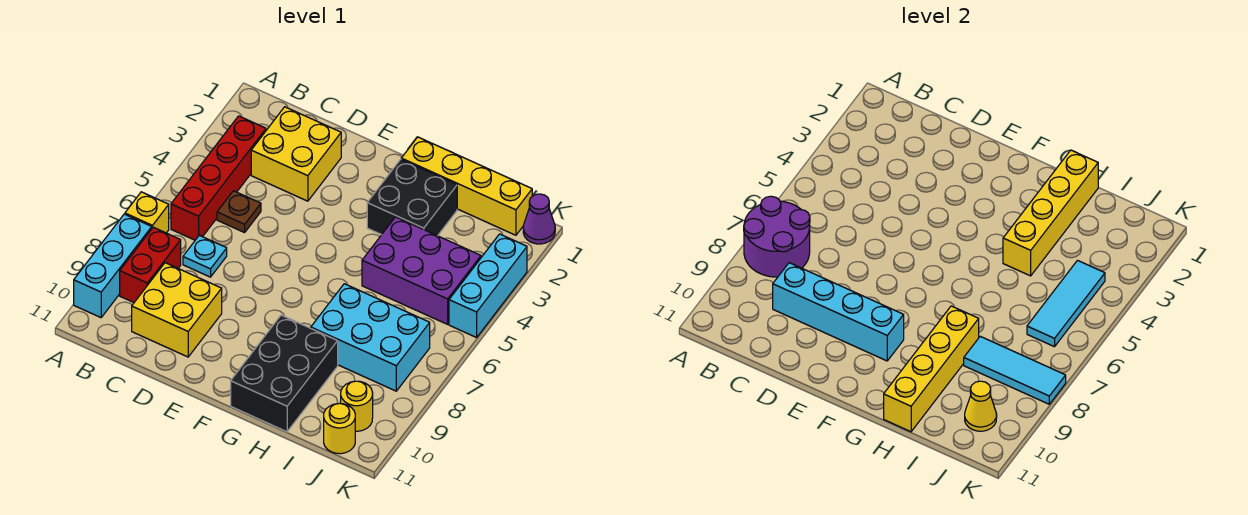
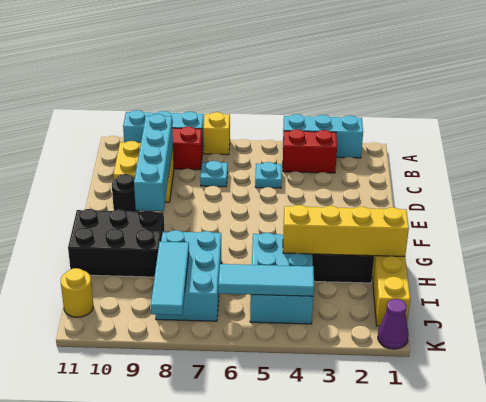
purple round brick A7:B8 level 2 -> none
red brick B3:B6 level 1 -> red brick B3:B4 level 1
yellow brick C2:D3 level 1 -> none
brown plate C5 level 1 -> cyan plate C5 level 1
none -> black round brick E10 level 1
purple brick H4:J5 level 1 -> cyan brick H4:J5 level 1
yellow brick H8:H11 level 2 -> none
yellow round brick J10 level 1 -> none
yellow cone J10 level 2 -> none
cyan brick K3:K5 level 1 -> cyan brick A2:A4 level 1

